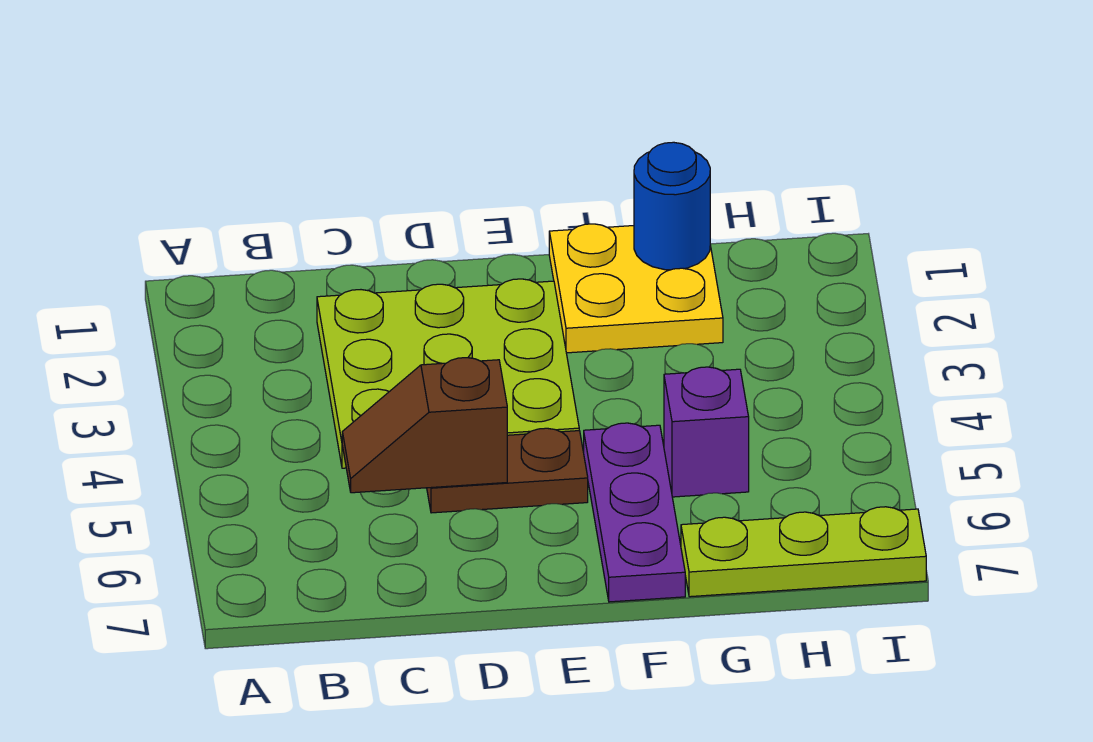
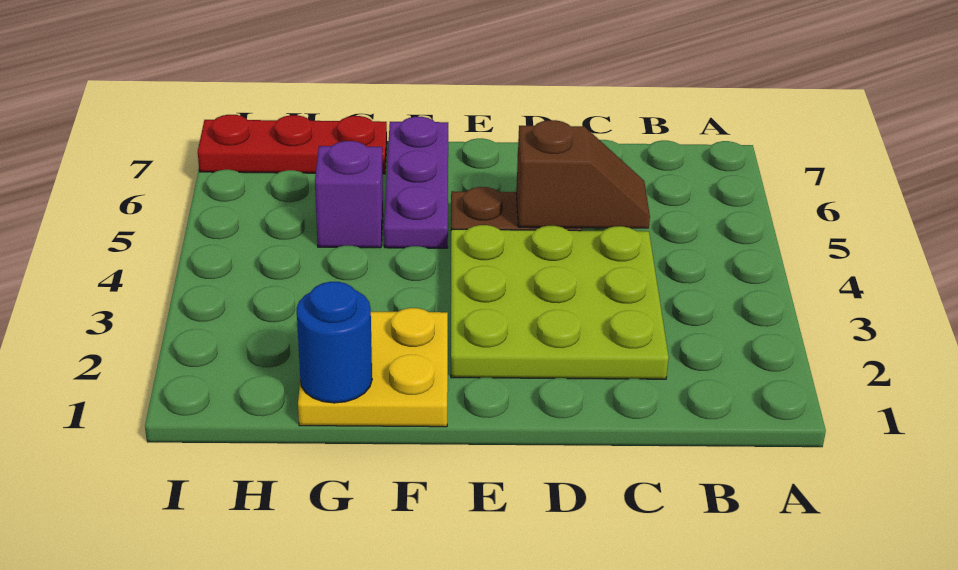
lime plate G7:I7 level 1 -> red plate G7:I7 level 1

